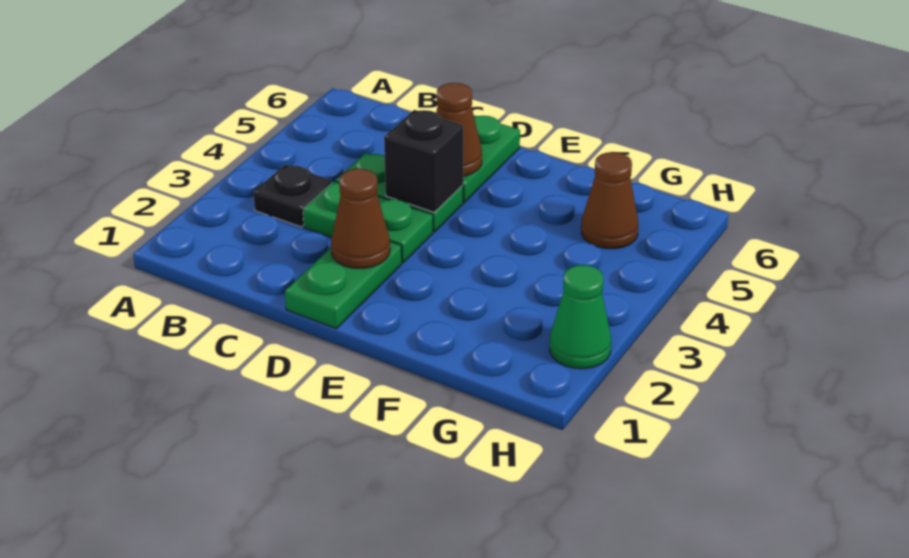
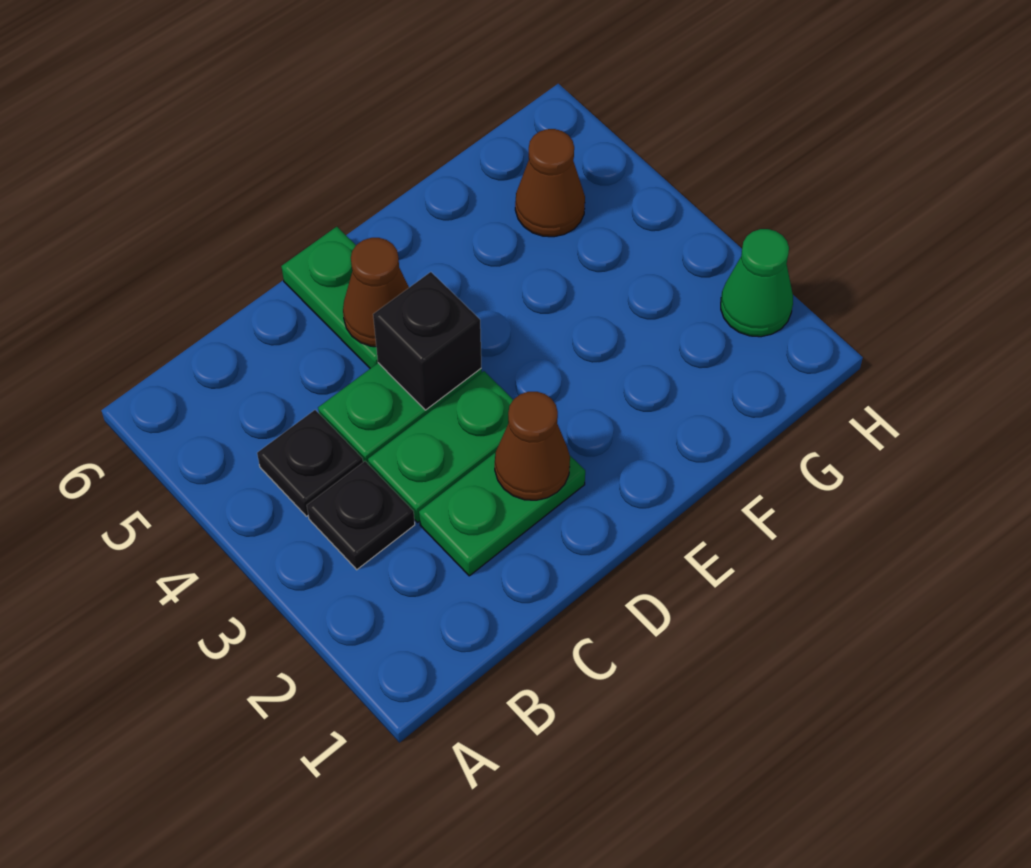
none -> black plate B4 level 1
green plate D1:D2 level 1 -> green plate C2:D2 level 1

